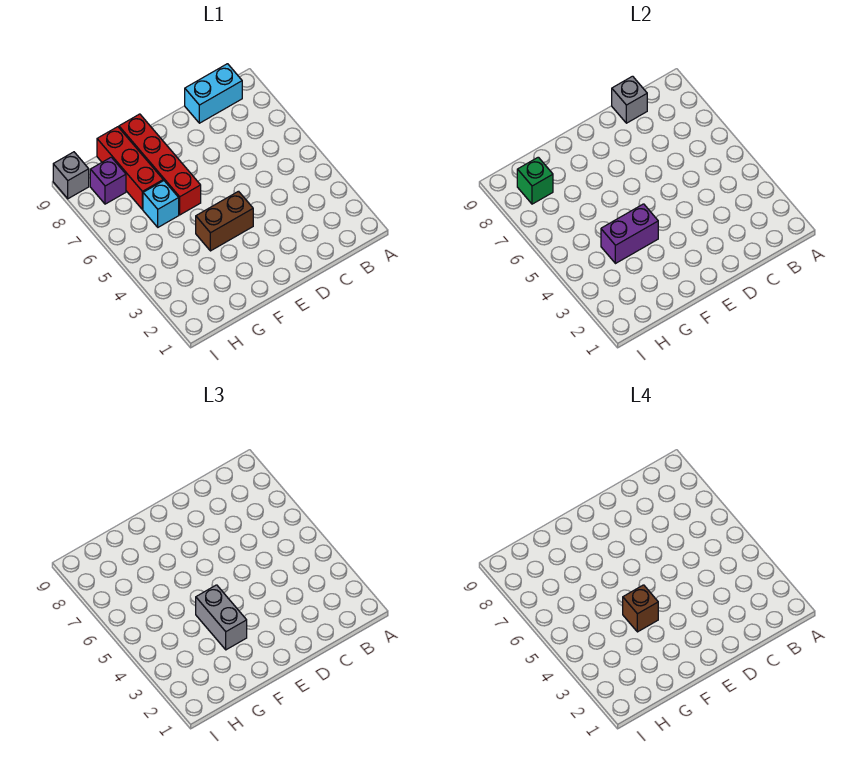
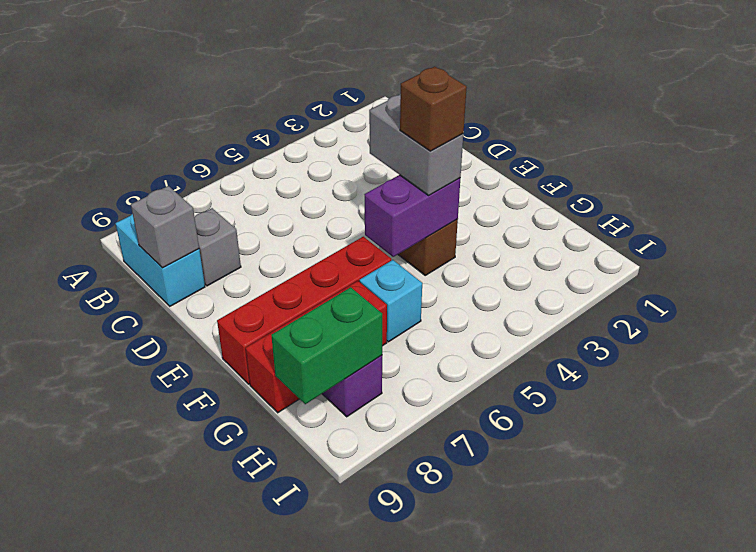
grey brick F3:F4 level 3 -> grey brick E4:F4 level 3
purple brick F4:G4 level 2 -> purple brick F4:F5 level 2
green brick H8 level 2 -> green brick H8:H9 level 2
grey brick I9 level 1 -> grey brick C8 level 1

